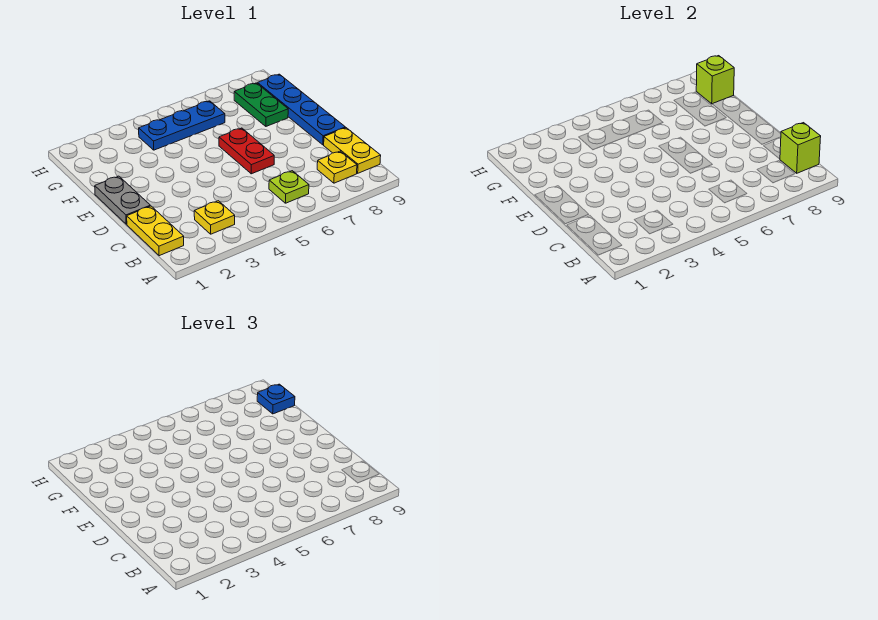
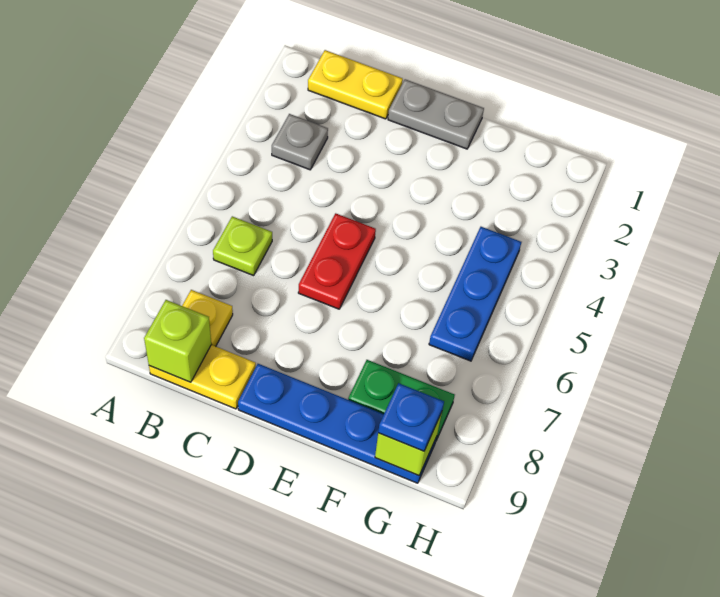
yellow plate B3 level 1 -> grey plate B3 level 1
red plate D6:E6 level 1 -> red plate D5:D6 level 1

